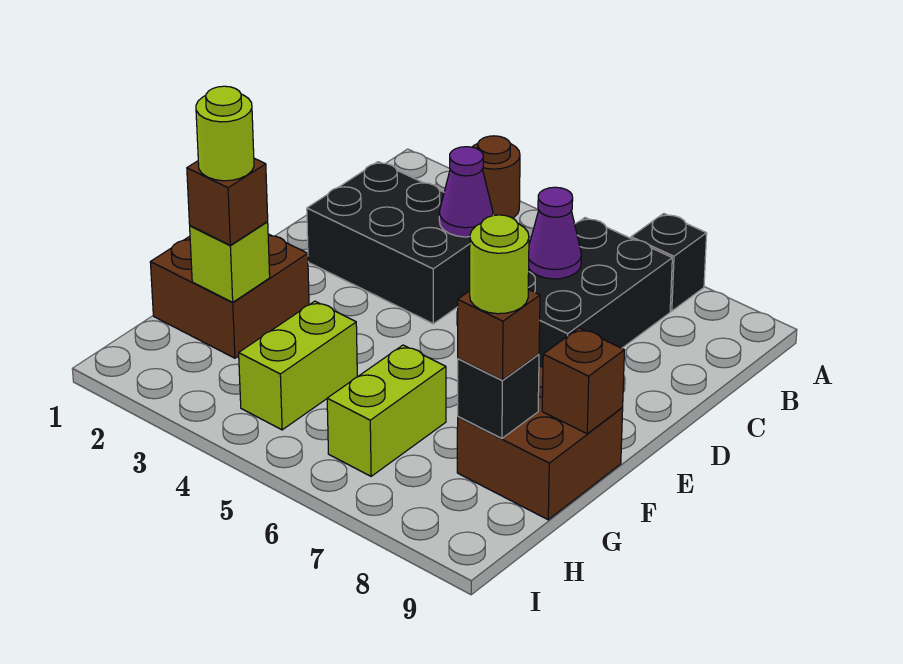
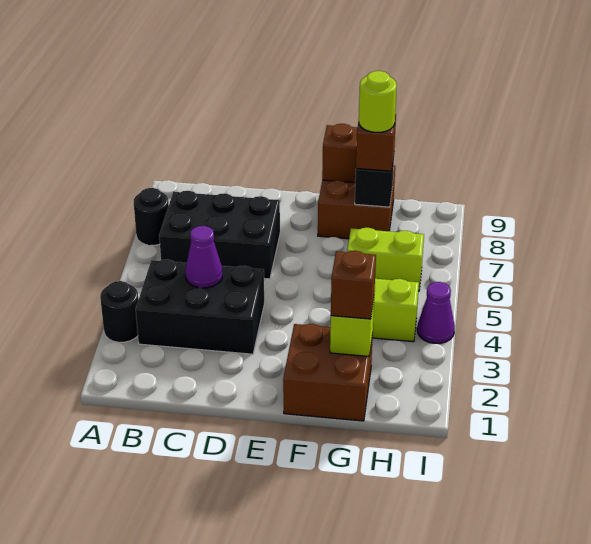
brown round brick A3 level 1 -> black round brick A3 level 1
black brick A7 level 1 -> black round brick A7 level 1
black brick C2:D4 level 1 -> black brick B3:D4 level 1
purple cone C6 level 2 -> purple cone I4 level 1
lime round brick G2 level 4 -> none

